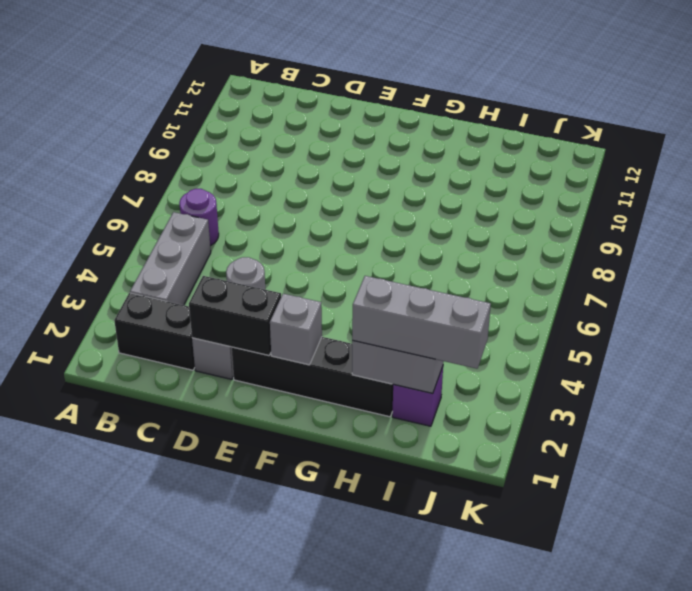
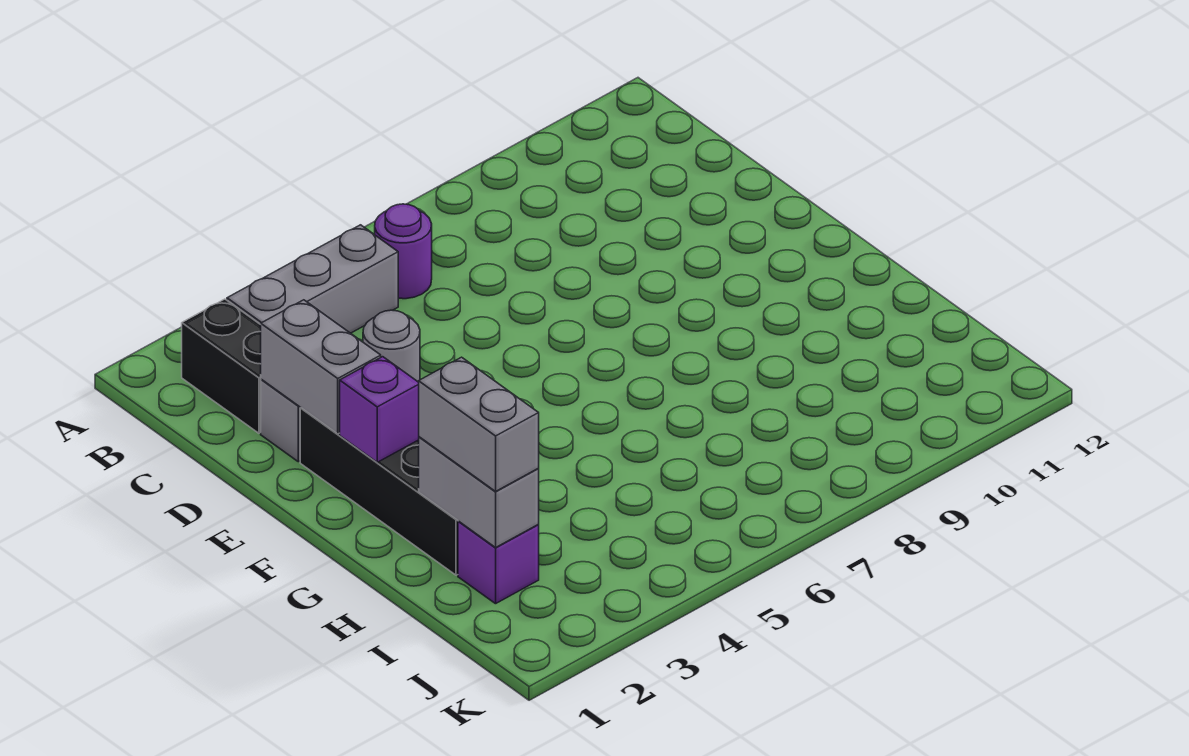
black brick D2:E2 level 2 -> grey brick D2:E2 level 2
grey brick F2 level 2 -> purple brick F2 level 2
grey brick H2:J2 level 3 -> grey brick H2:I2 level 3

